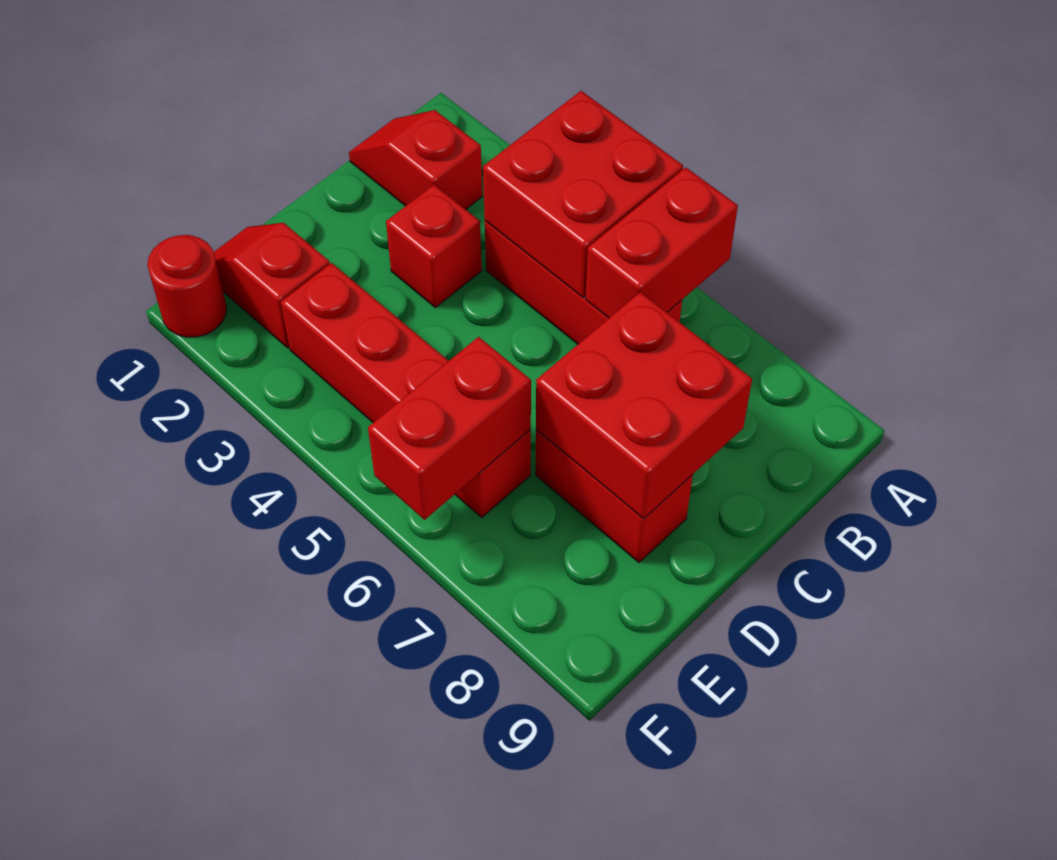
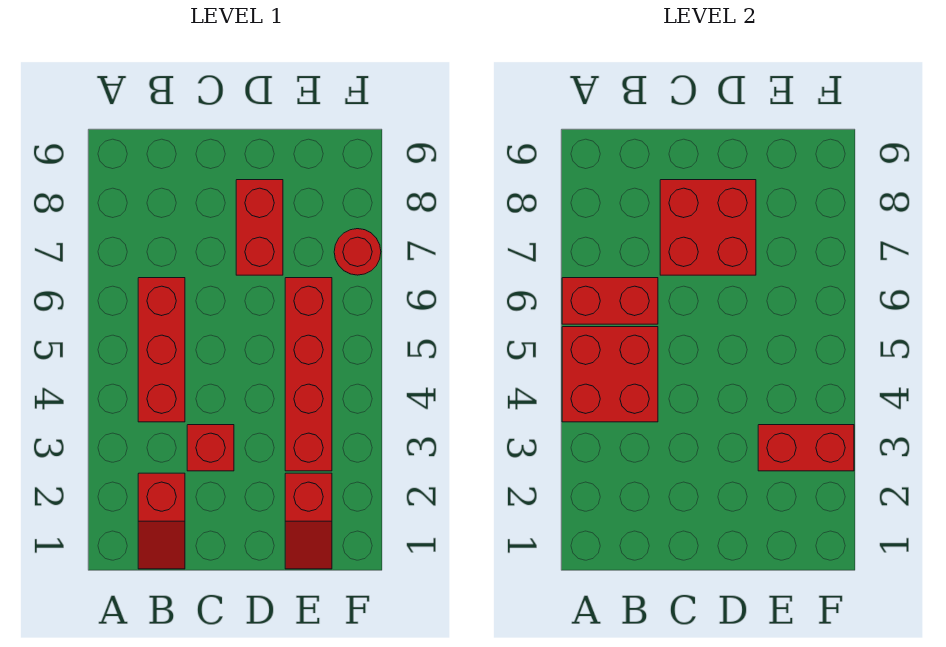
red brick E6:F6 level 2 -> red brick E3:F3 level 2
red round brick F1 level 1 -> red round brick F7 level 1

